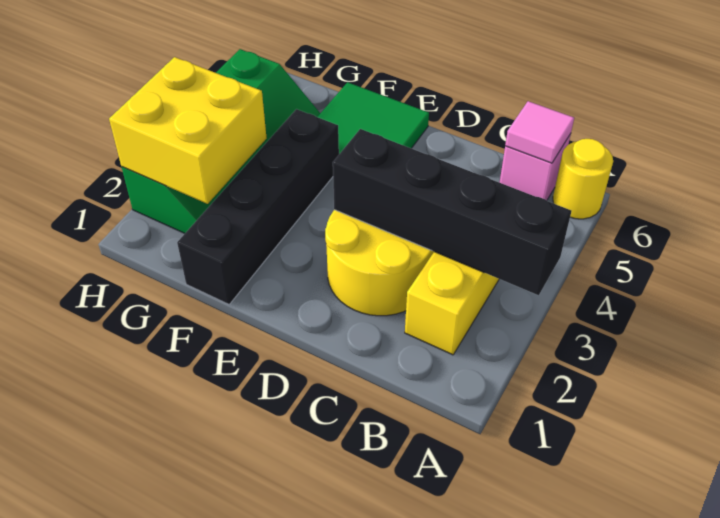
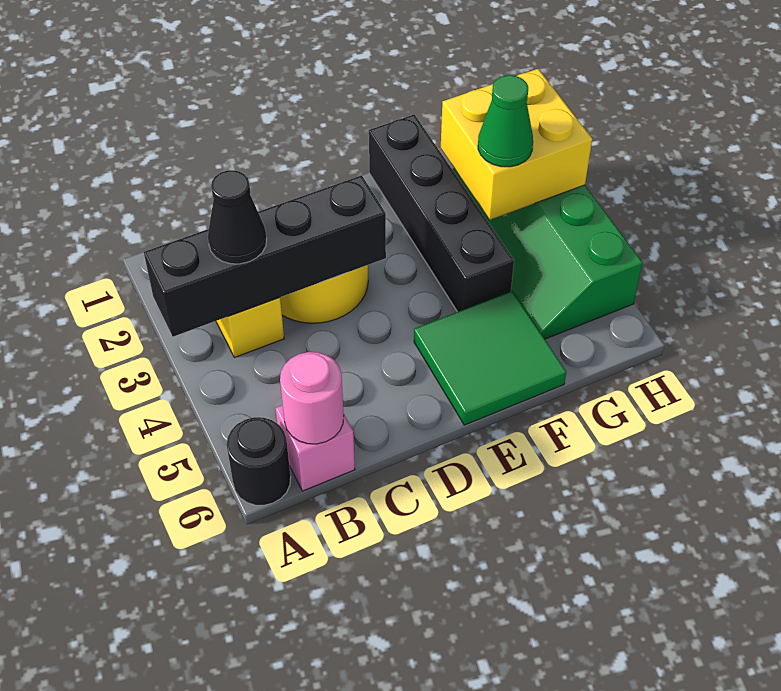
yellow round brick A6 level 1 -> black round brick A6 level 1
none -> black cone B3 level 3
pink tile B6 level 2 -> pink round brick B6 level 2
none -> green cone G3 level 3

